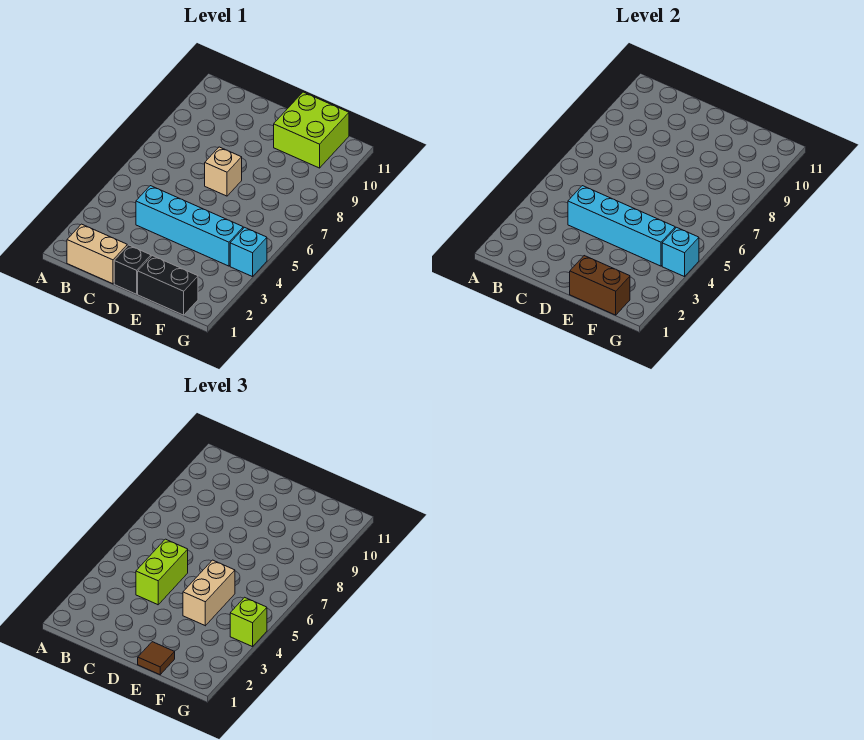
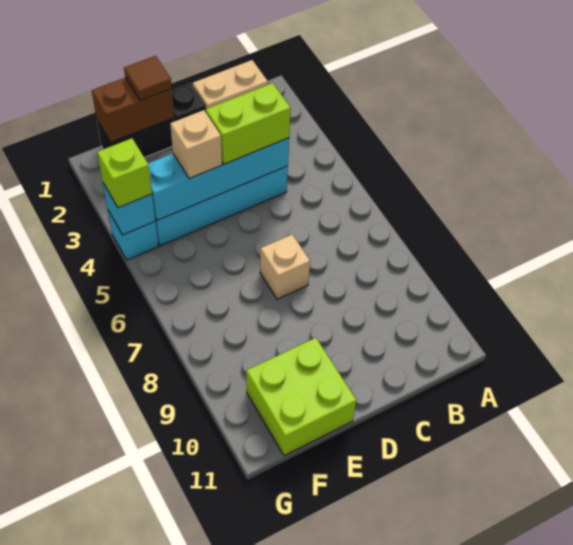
lime brick C4:C5 level 3 -> lime brick C4:D4 level 3
tan brick E4:E5 level 3 -> tan brick E4 level 3

